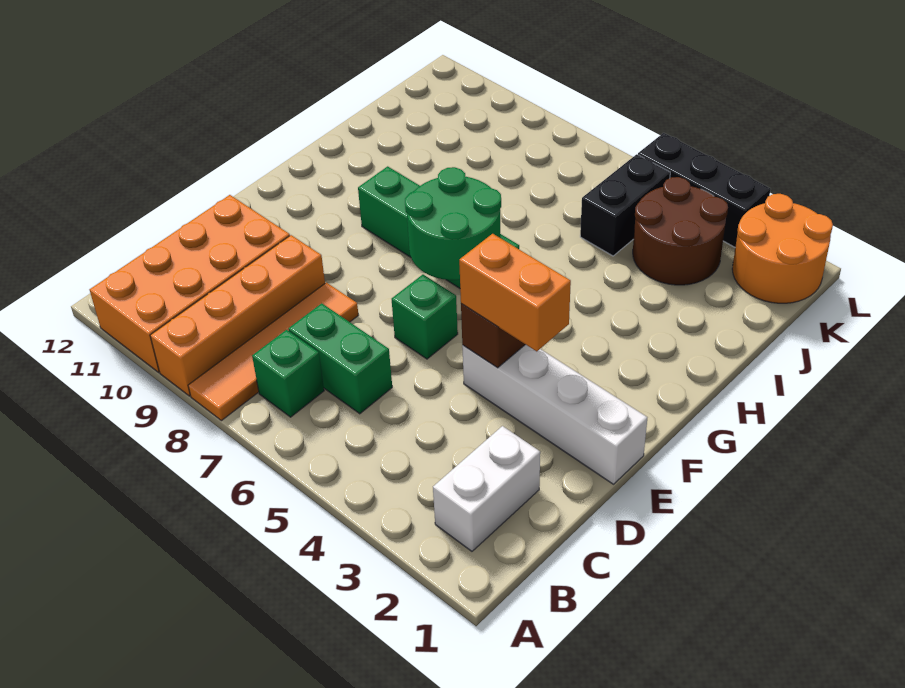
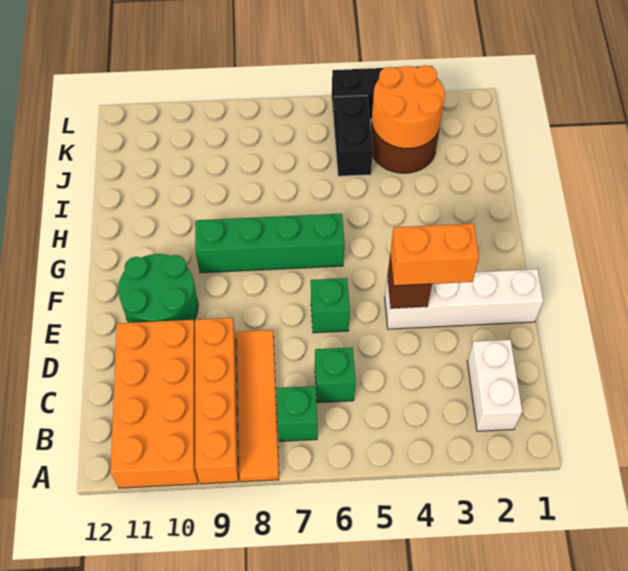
green brick C6:C7 level 1 -> green brick C6 level 1
green round brick F6:G7 level 2 -> green round brick E10:F11 level 1
orange round brick K1:L2 level 1 -> orange round brick J3:K4 level 2

